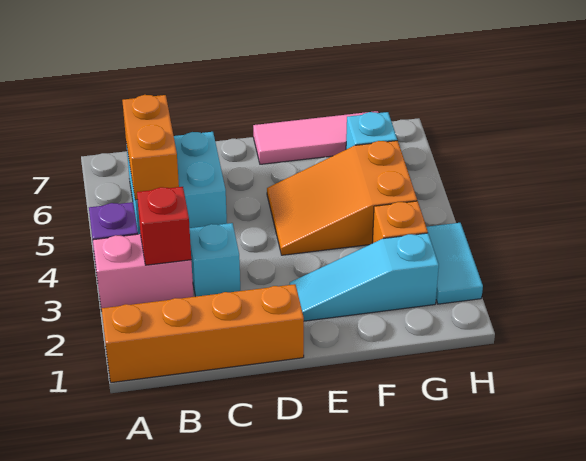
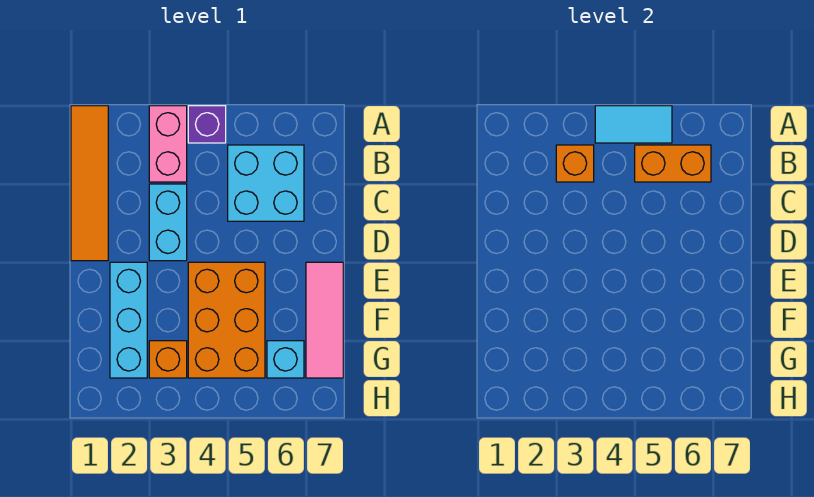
orange brick A1:D1 level 1 -> orange tile A1:D1 level 1
red brick B3 level 2 -> orange brick B3 level 2
cyan brick C3 level 1 -> cyan brick C3:D3 level 1
cyan slope E2:G2 level 1 top G -> cyan brick E2:G2 level 1
orange slope E4:G5 level 1 top G -> orange brick E4:G5 level 1
cyan tile H2:H3 level 1 -> cyan tile A4:A5 level 2

